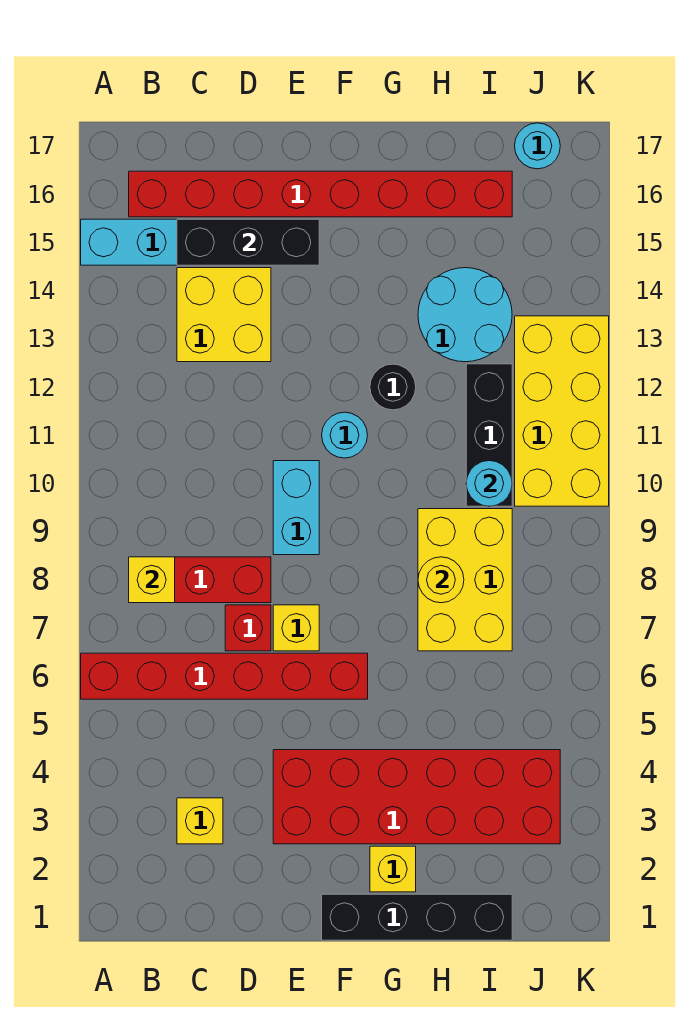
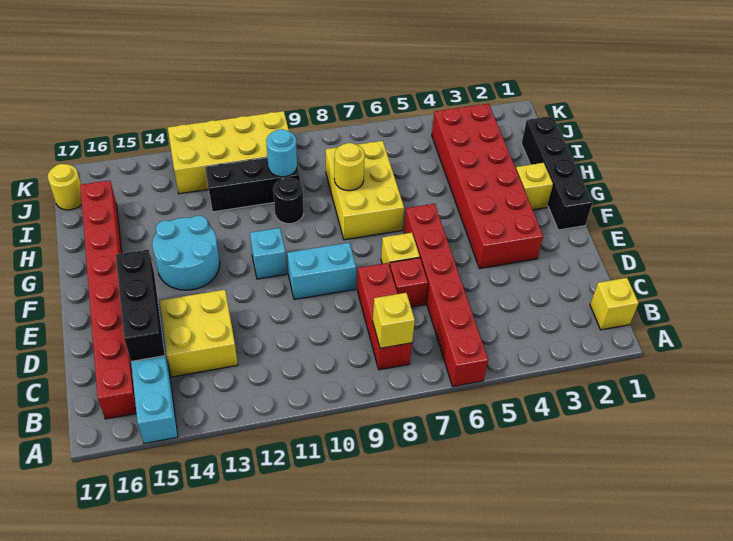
yellow brick C3 level 1 -> yellow brick B1 level 1
cyan round brick F11 level 1 -> cyan brick F11 level 1
black round brick G12 level 1 -> black round brick H10 level 1
yellow brick H7:I9 level 1 -> yellow brick G7:I8 level 1
cyan round brick H13:I14 level 1 -> cyan round brick F13:G14 level 1
cyan round brick J17 level 1 -> yellow round brick J17 level 1

